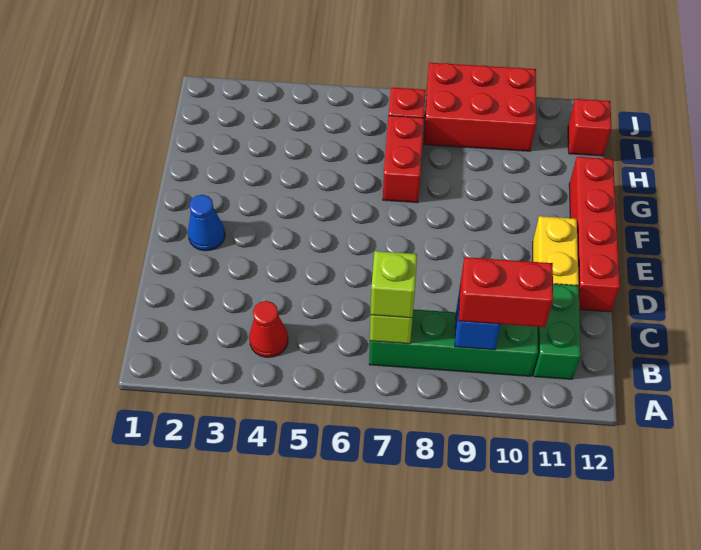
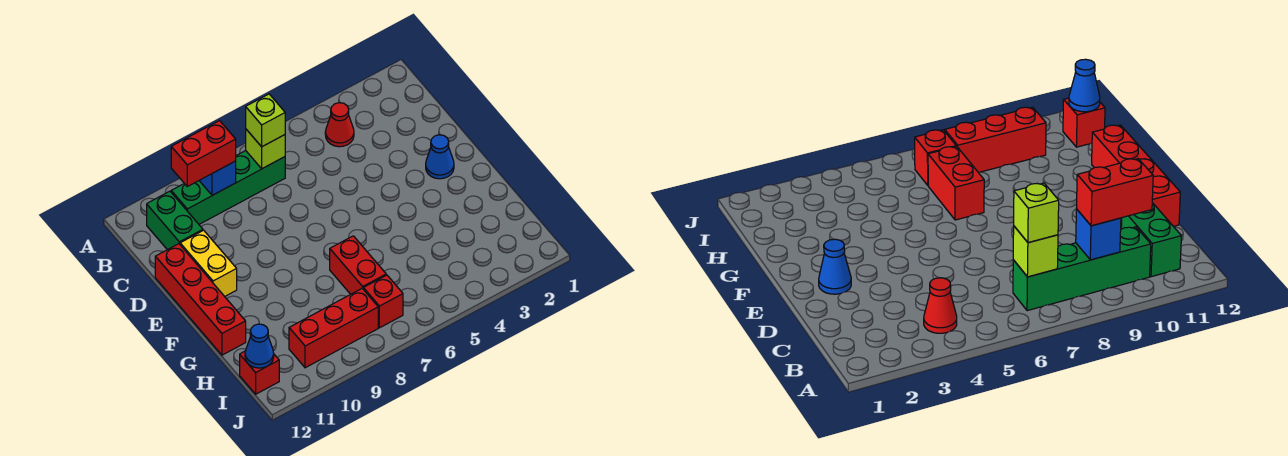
red brick I8:J10 level 1 -> red brick I8:I10 level 1
none -> blue cone I12 level 2

